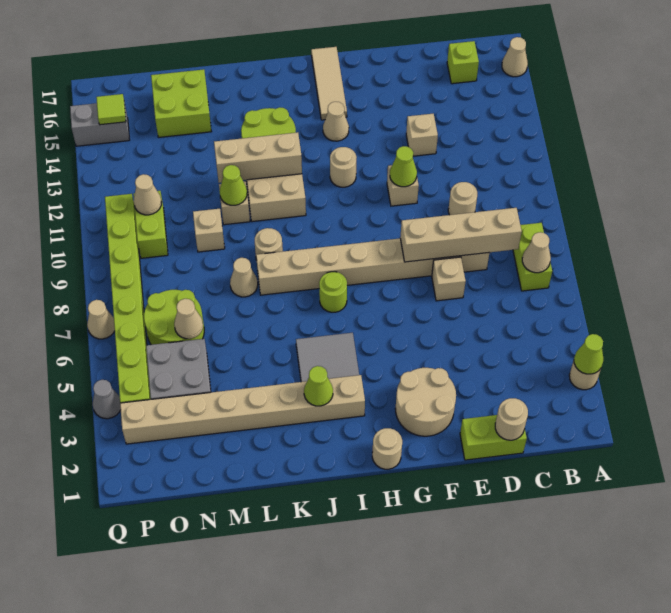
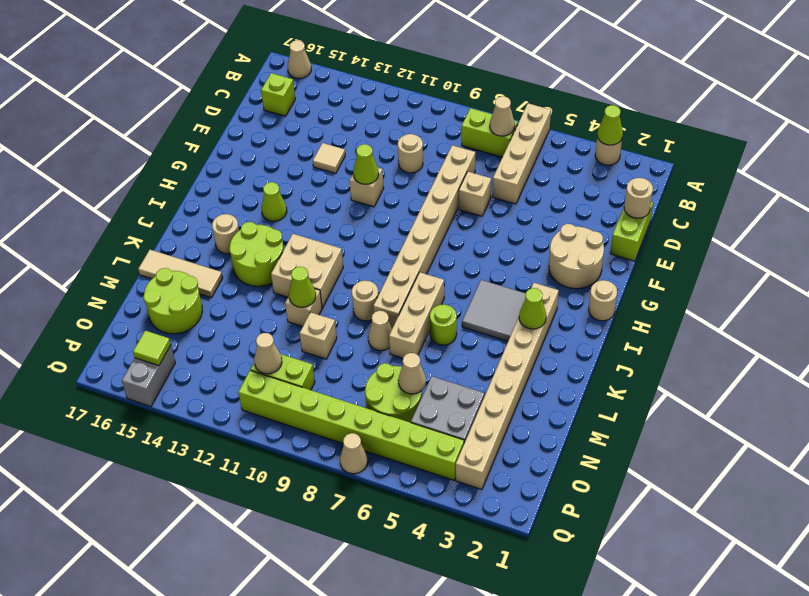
tan brick C8:F8 level 2 -> tan brick A6:D6 level 1
tan brick E13 level 1 -> tan tile E13 level 1
tan round brick H12 level 1 -> tan round brick J15 level 1
tan cone H14 level 1 -> lime cone H14 level 1
tan tile H15:H17 level 1 -> tan tile L15:L17 level 1
lime round brick I7 level 1 -> lime round brick K6 level 1
tan brick J12:L12 level 2 -> tan brick J7:L7 level 1
lime brick M15:N16 level 1 -> lime round brick M15:N16 level 1
grey cone Q4 level 1 -> none

